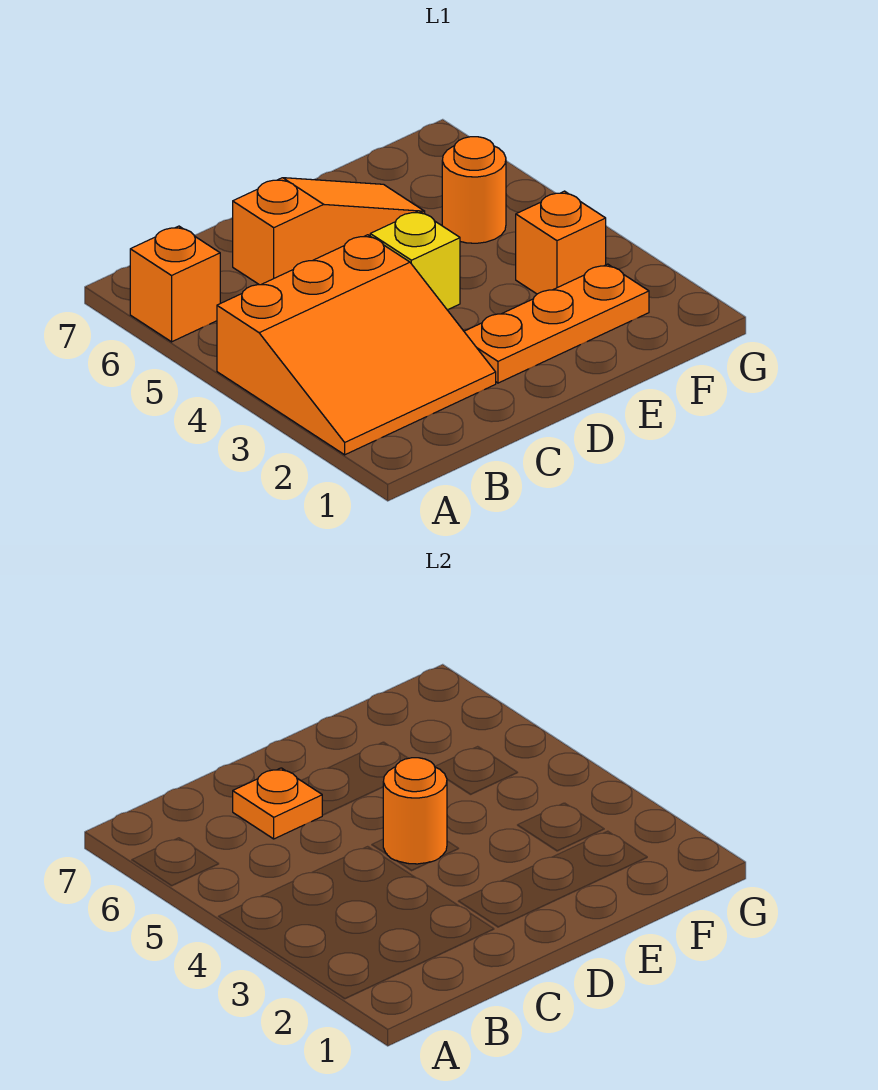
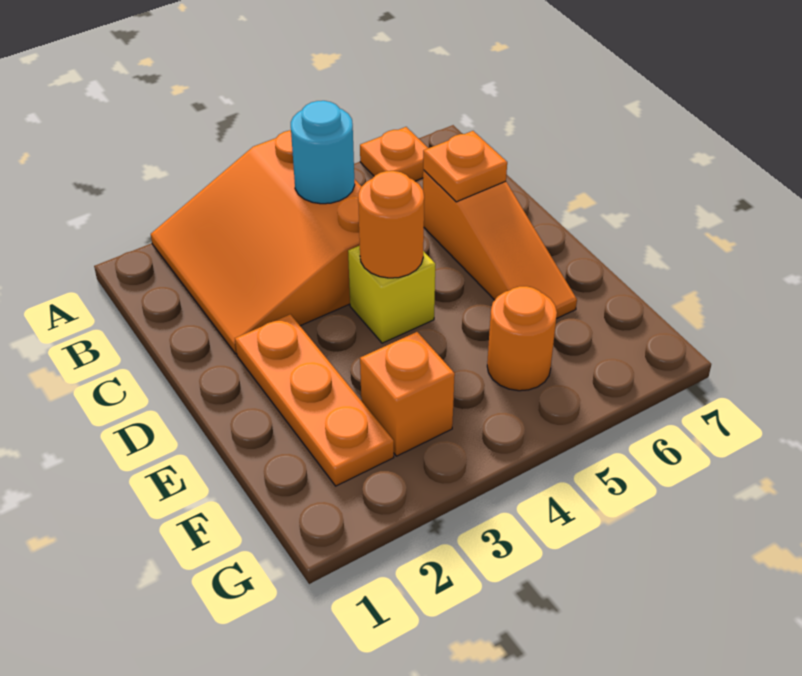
orange brick A6 level 1 -> orange plate A6 level 1
none -> cyan round brick B4 level 2

